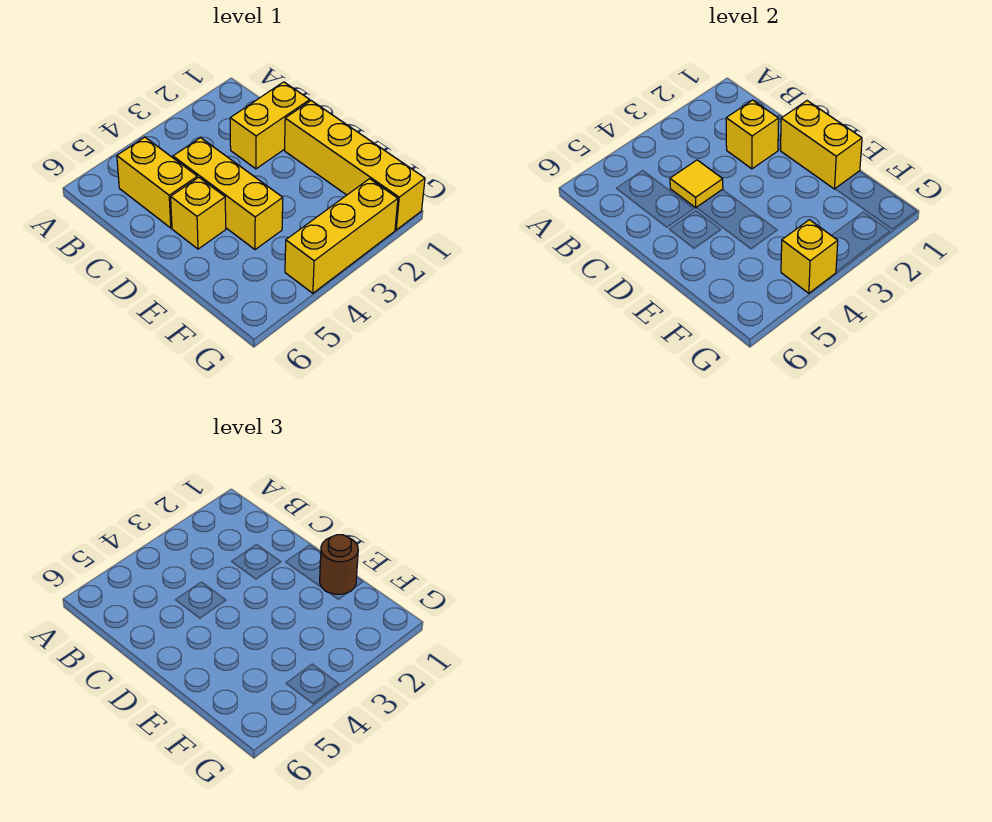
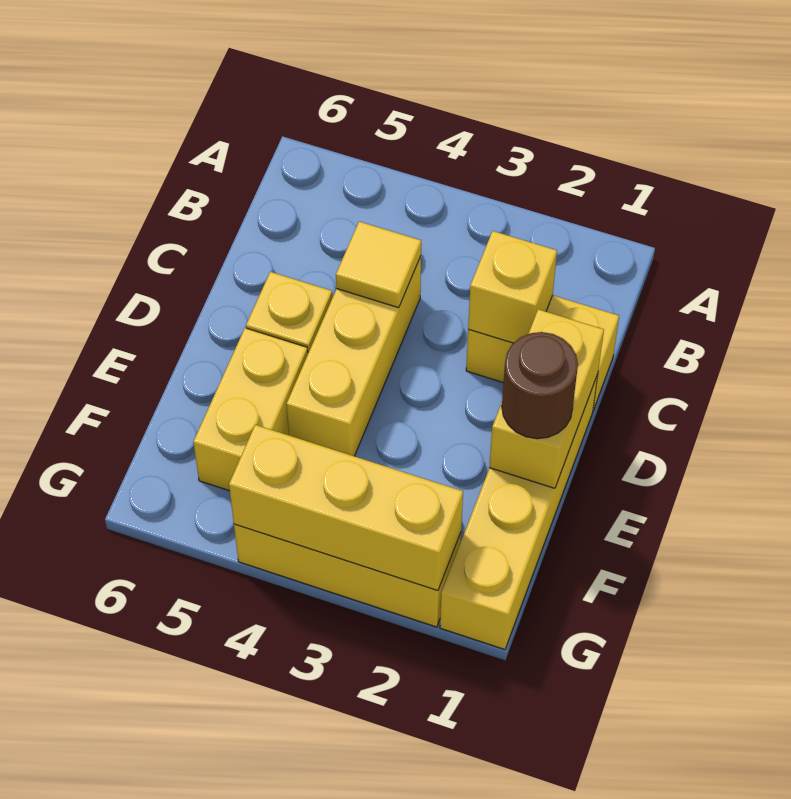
yellow brick B5:C5 level 1 -> yellow brick E5:F5 level 1
yellow brick G4 level 2 -> yellow brick G2:G4 level 2

